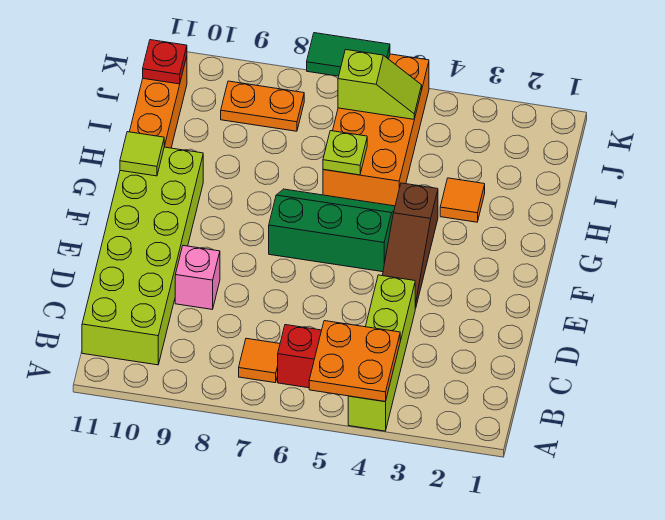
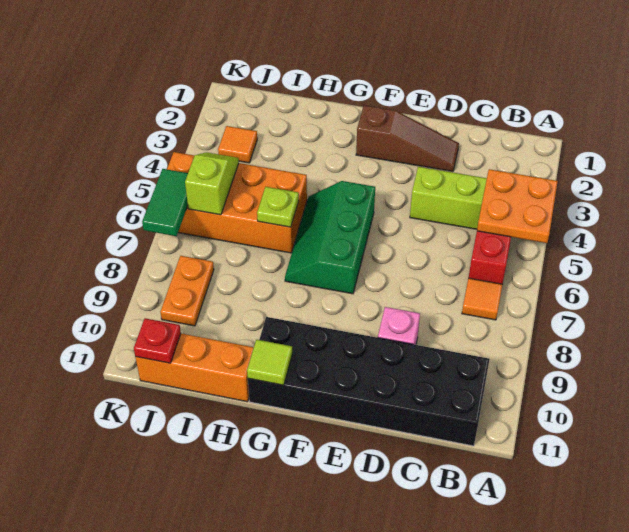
lime brick B10:G11 level 1 -> black brick B10:G11 level 1
brown slope E4:G4 level 1 top G -> brown slope D2:F2 level 1 top F
orange tile H3 level 1 -> orange tile J3 level 1

